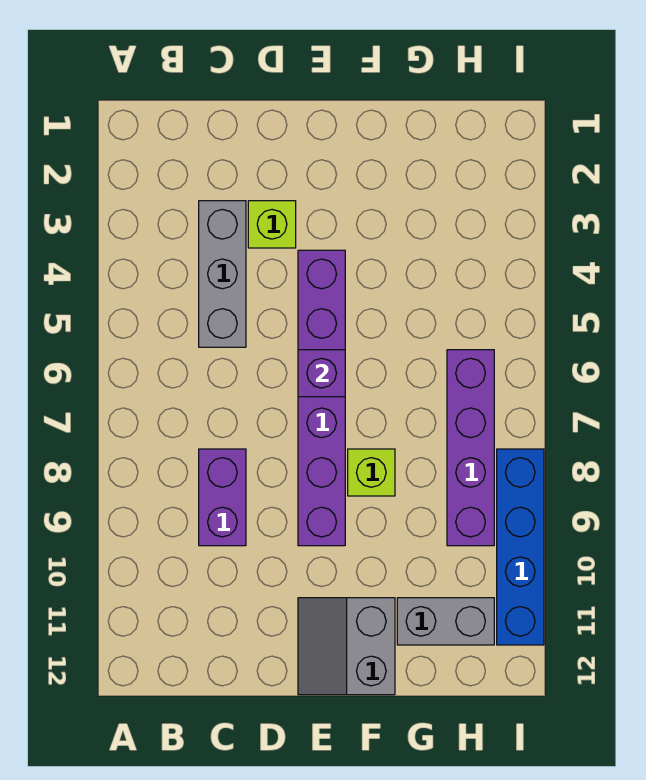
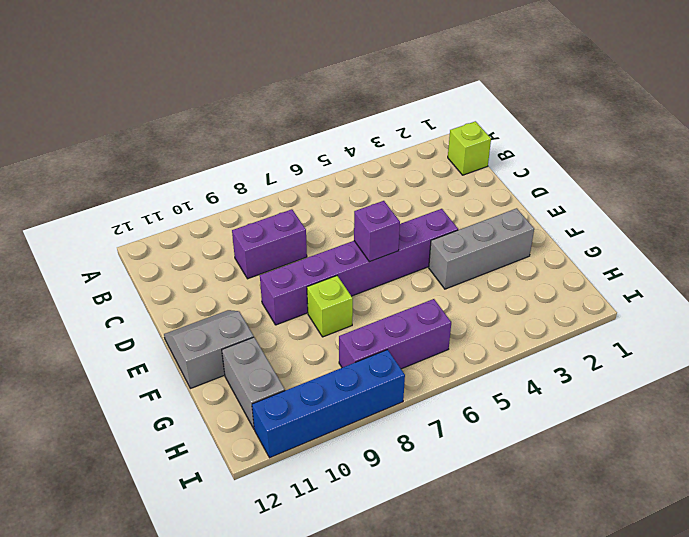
grey brick C3:C5 level 1 -> grey brick F2:F4 level 1
lime brick D3 level 1 -> lime brick B1 level 1
purple brick H6:H9 level 1 -> purple brick H6:H8 level 1

